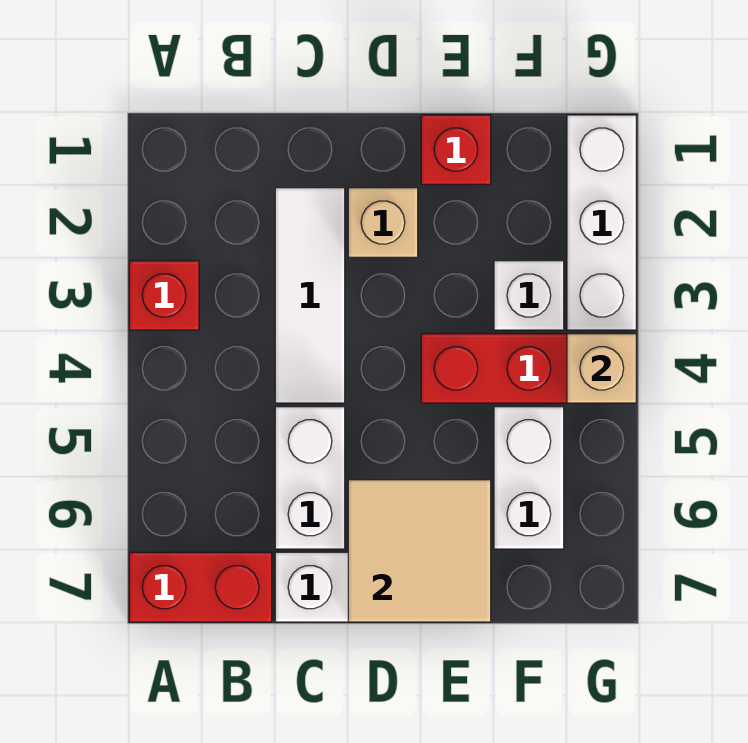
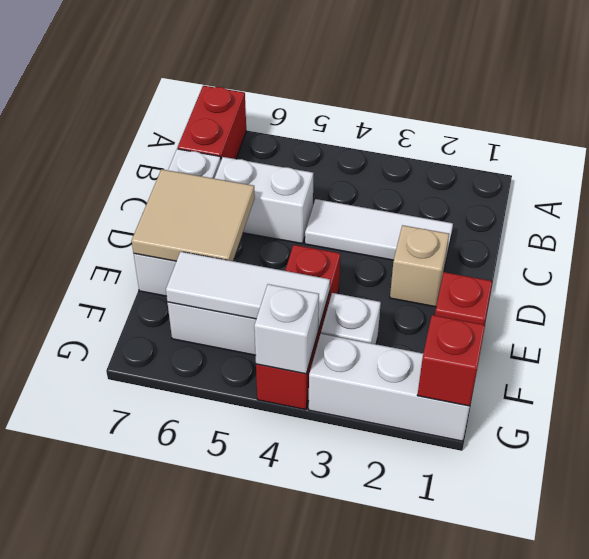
red brick A3 level 1 -> red brick G1 level 2
none -> white tile F4:F6 level 2
tan brick G4 level 2 -> white brick G4 level 2

